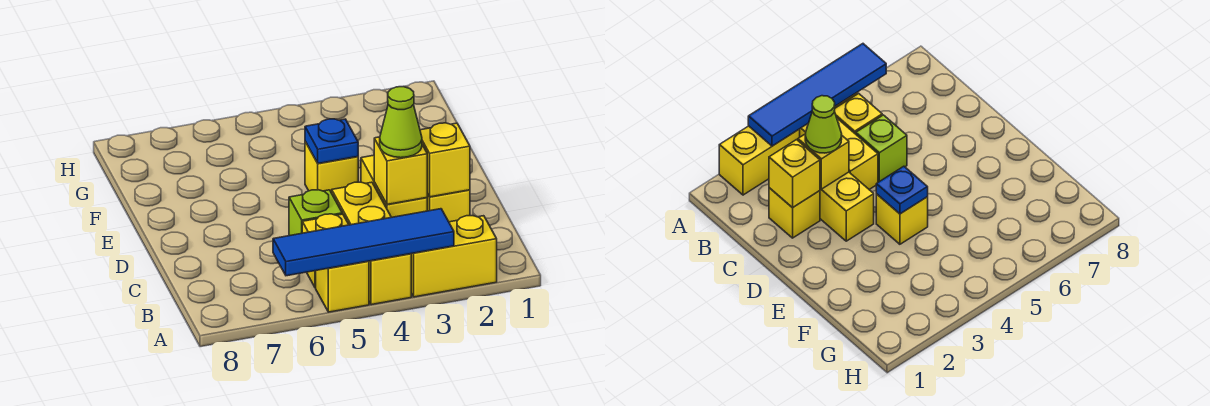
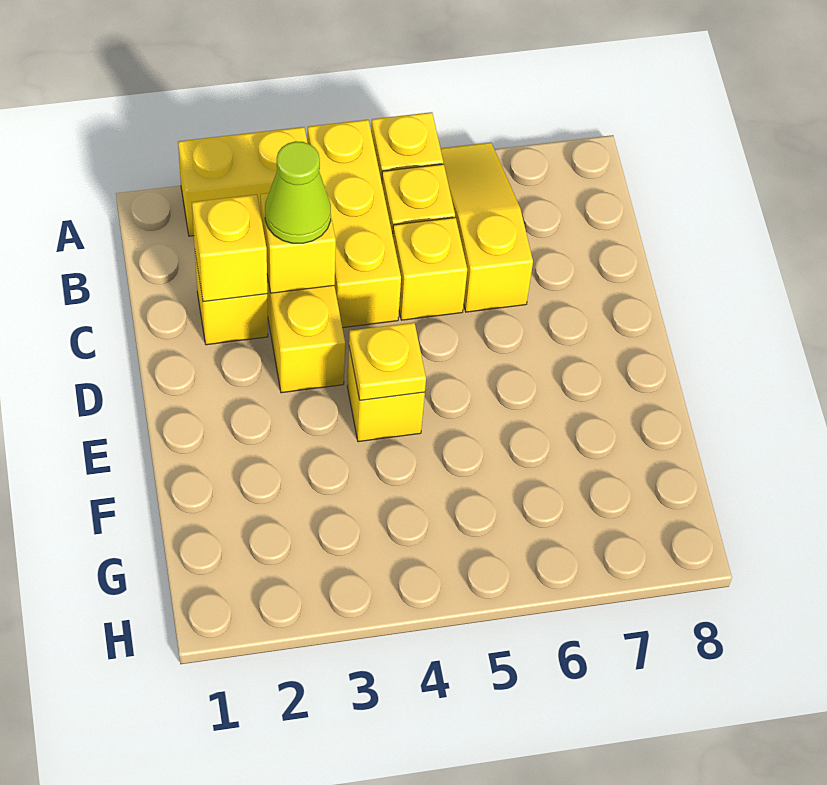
blue tile A3:A6 level 2 -> none
none -> yellow slope A6:C6 level 1 top C
lime brick C5 level 1 -> yellow brick C5 level 1
blue plate E4 level 2 -> yellow plate E4 level 2

